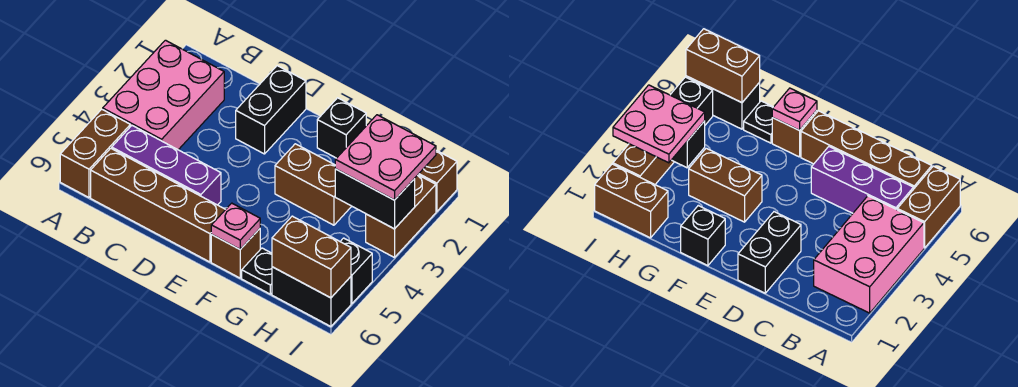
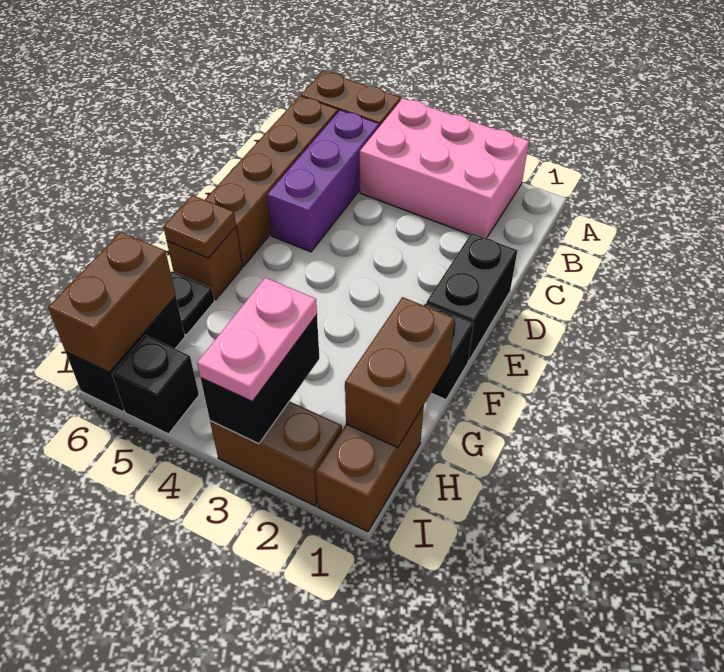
black brick D1:D2 level 1 -> black brick D1:E1 level 1
brown brick F3:G3 level 1 -> brown brick G1:H1 level 2
pink plate F6 level 2 -> brown plate F6 level 2
pink plate H2:I3 level 3 -> pink plate H3:I3 level 3

